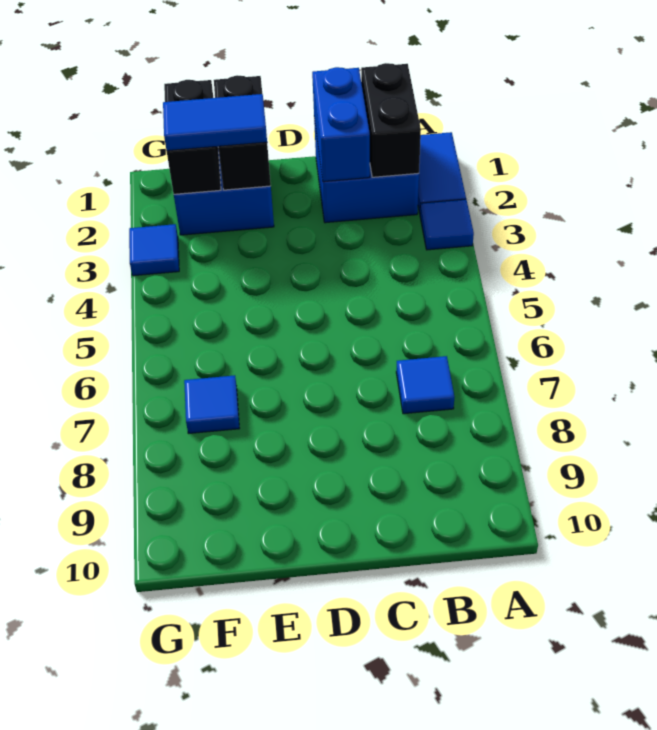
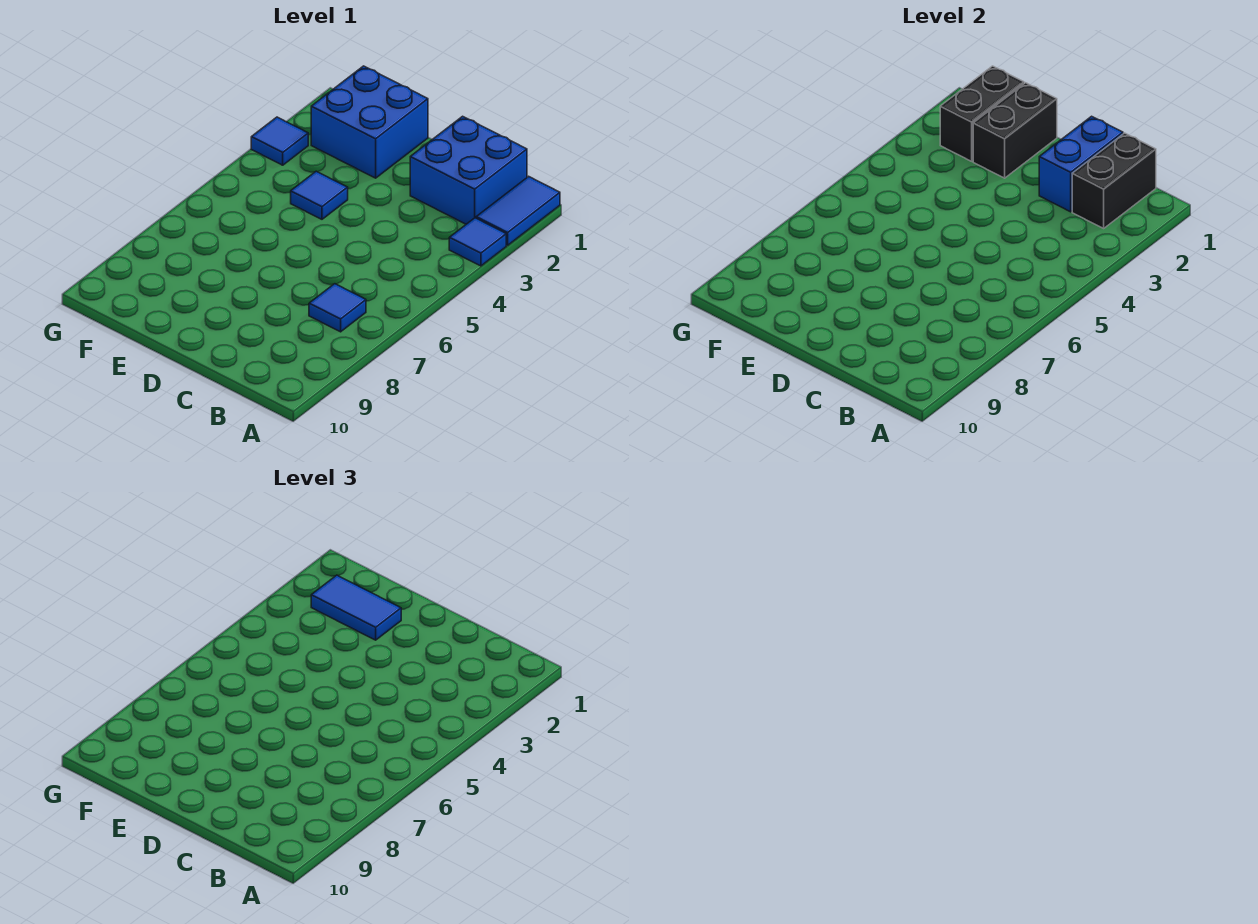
blue tile F7 level 1 -> blue tile E4 level 1

